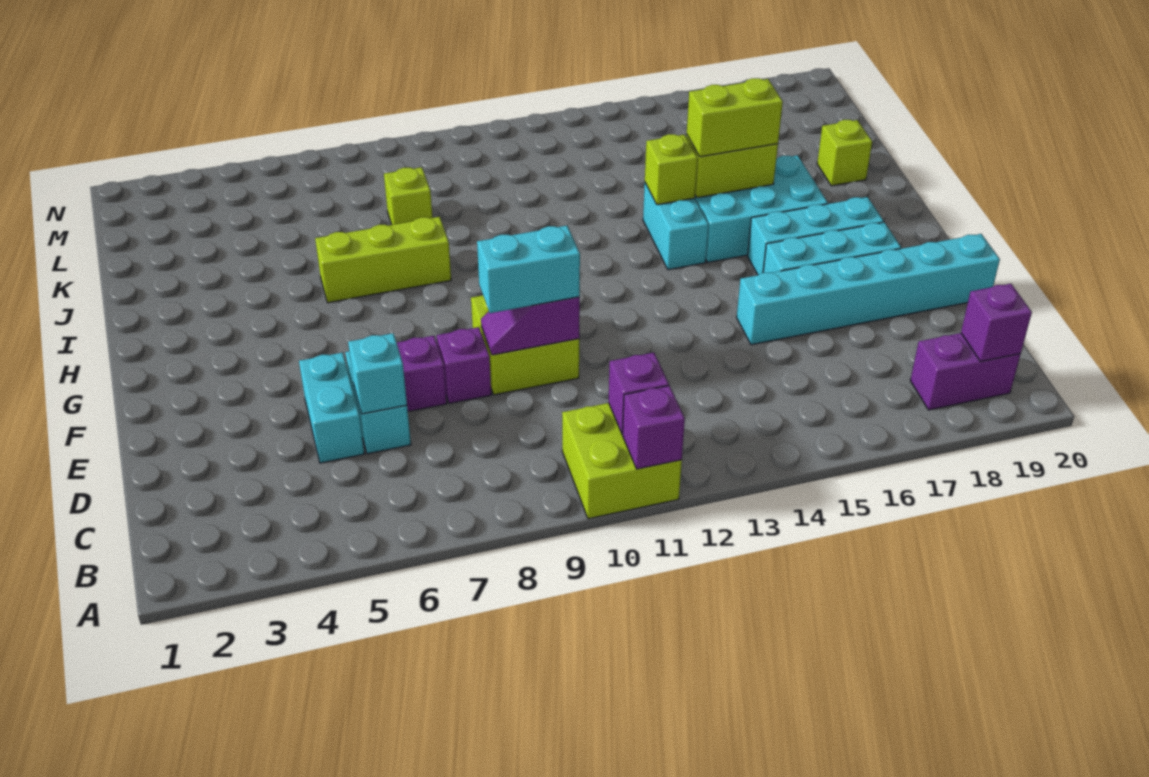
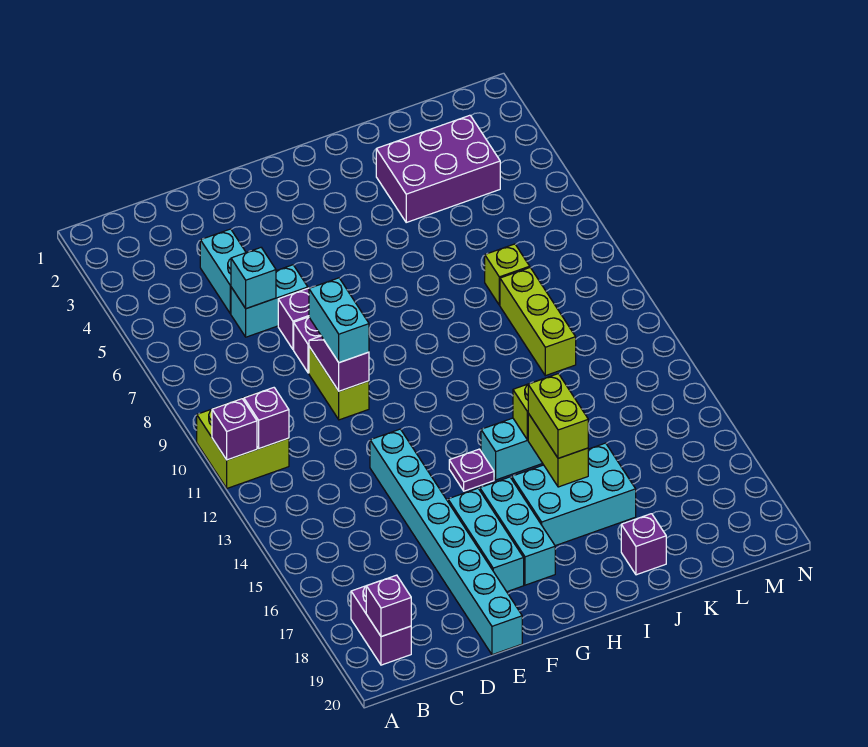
cyan brick D5:E5 level 1 -> cyan brick D4:D5 level 1
lime brick E9:F10 level 1 -> lime brick E9:E10 level 1
cyan brick E15:E20 level 1 -> cyan brick E13:E20 level 1
none -> purple plate G14 level 1
cyan brick H15:I17 level 1 -> cyan brick H16:J17 level 1
lime brick I6:I8 level 1 -> lime brick K9:K11 level 1
none -> purple brick J3:L4 level 1
lime brick J19 level 1 -> purple brick J19 level 1

